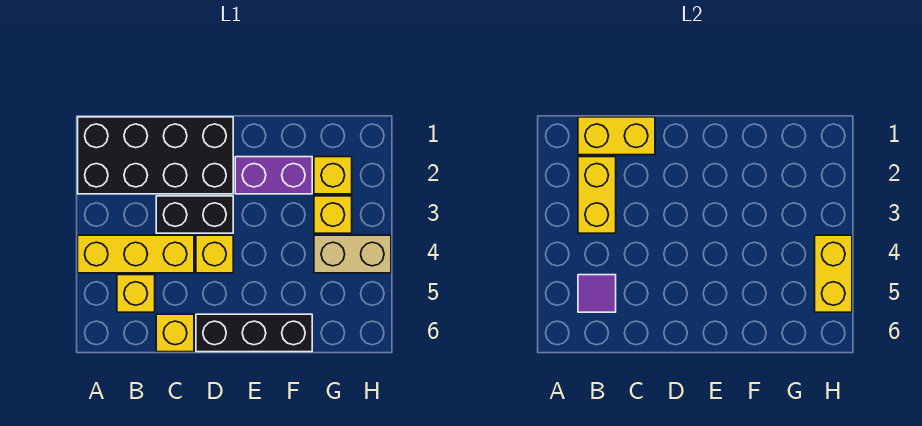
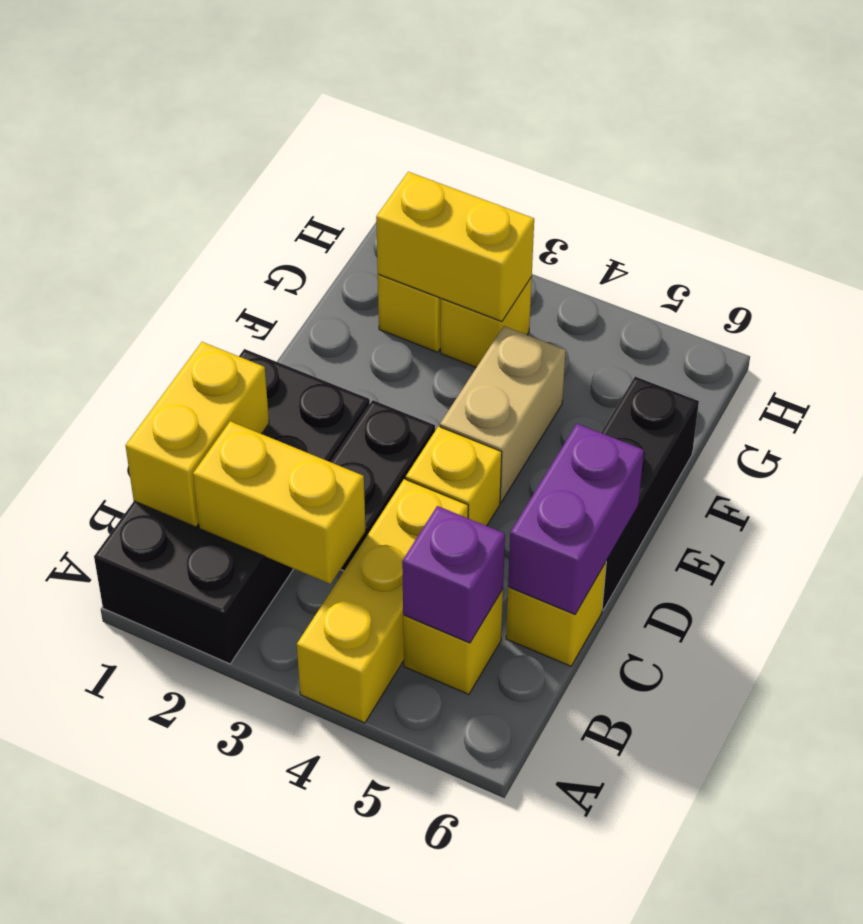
purple tile B5 level 2 -> purple brick B5 level 2
purple brick E2:F2 level 1 -> purple brick C6:D6 level 2
tan brick G4:H4 level 1 -> tan brick E4:F4 level 1
yellow brick H4:H5 level 2 -> yellow brick G2:G3 level 2

